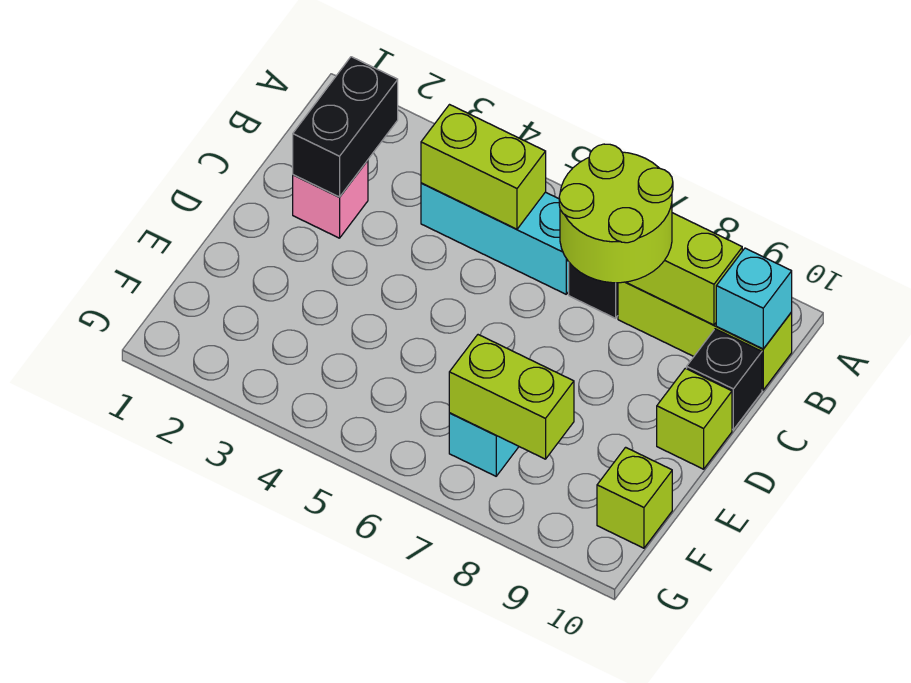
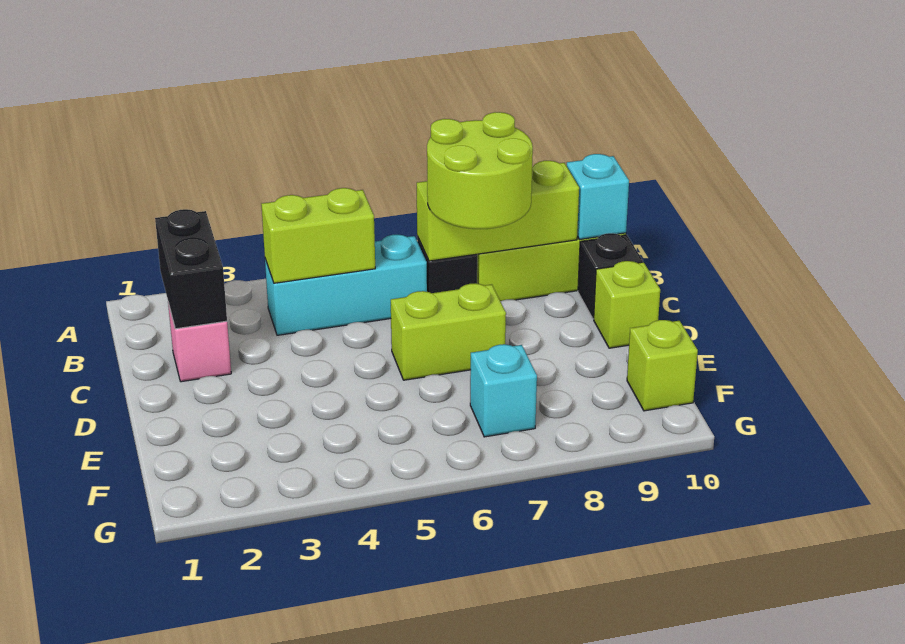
lime brick F7:F8 level 2 -> lime brick D6:D7 level 1

